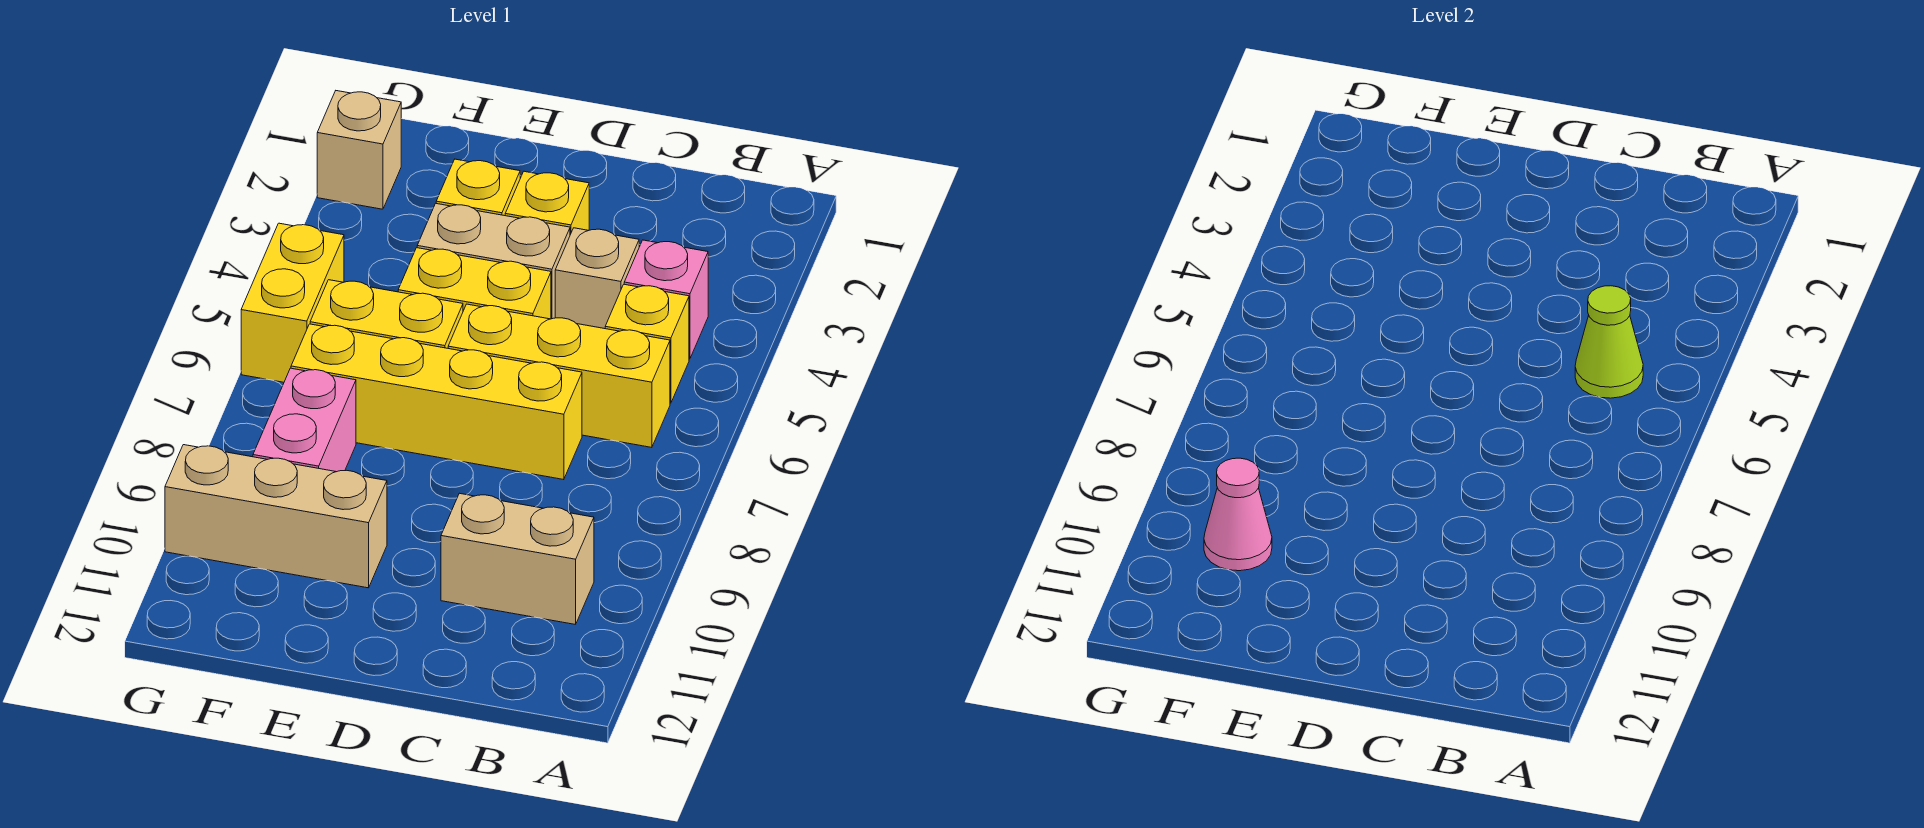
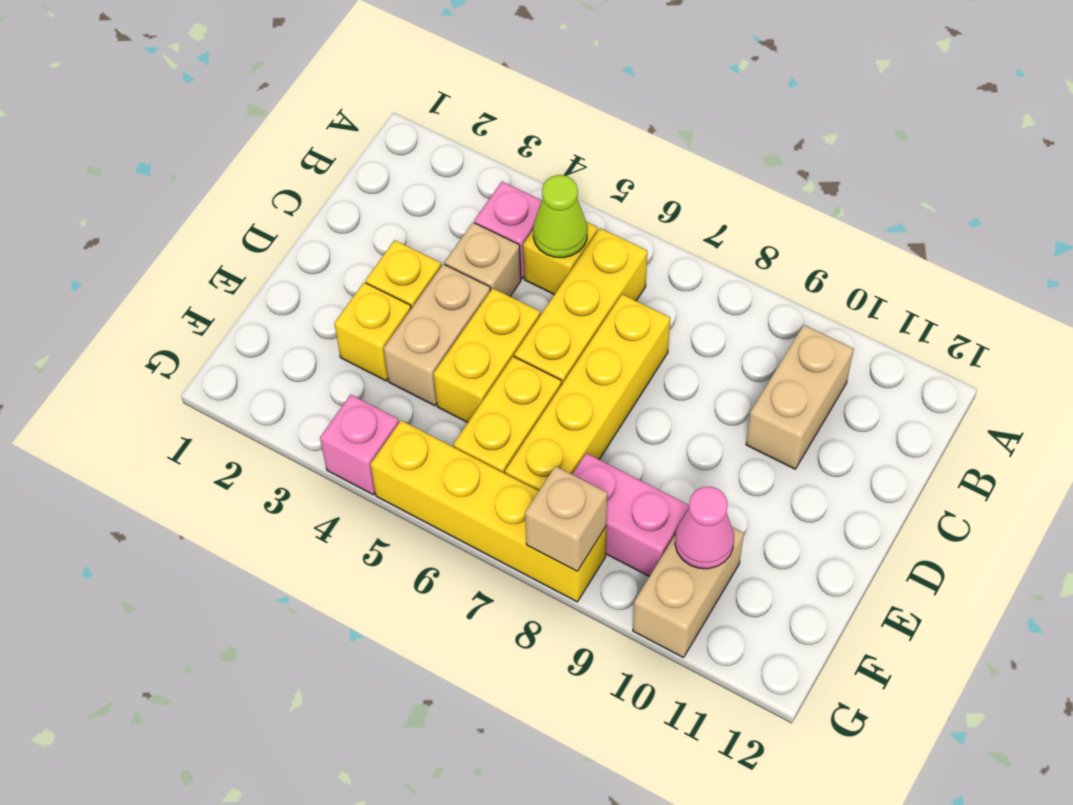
tan brick E10:G10 level 1 -> tan brick F10:G10 level 1
tan brick G2 level 1 -> tan brick G8 level 2
none -> pink brick G4 level 1
yellow brick G5:G6 level 1 -> yellow brick G5:G8 level 1

